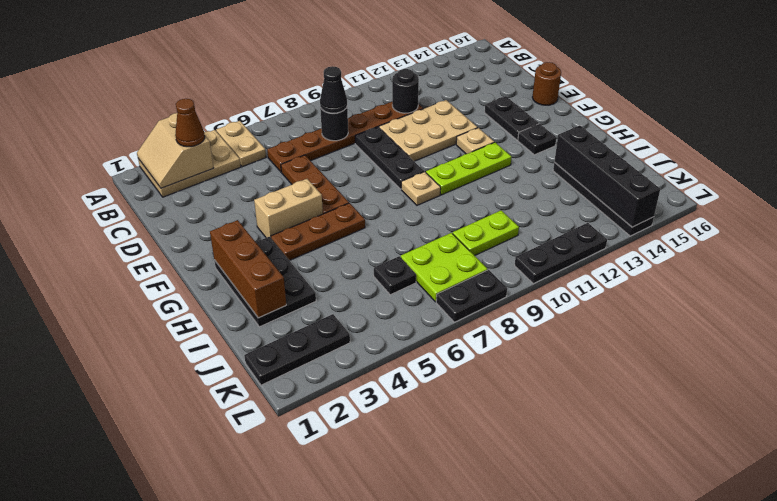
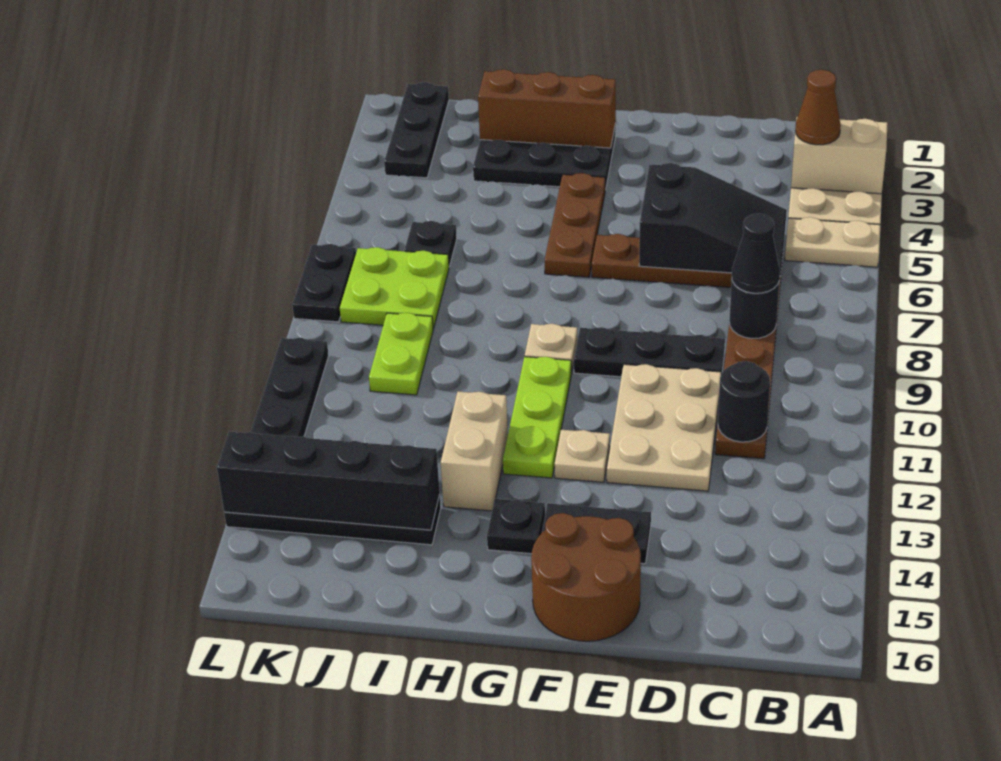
none -> black slope C5:E6 level 2 top E
brown round brick E16 level 1 -> brown round brick E15:F16 level 1
tan brick F4:F5 level 1 -> tan brick H12:H13 level 1

